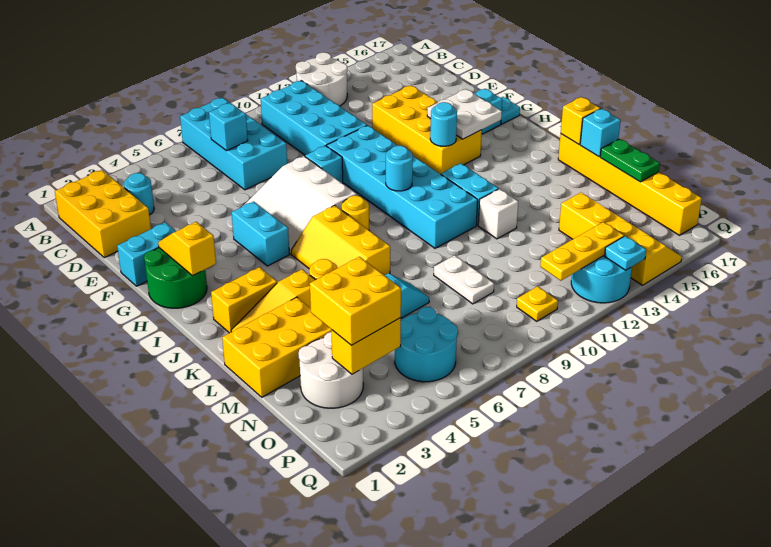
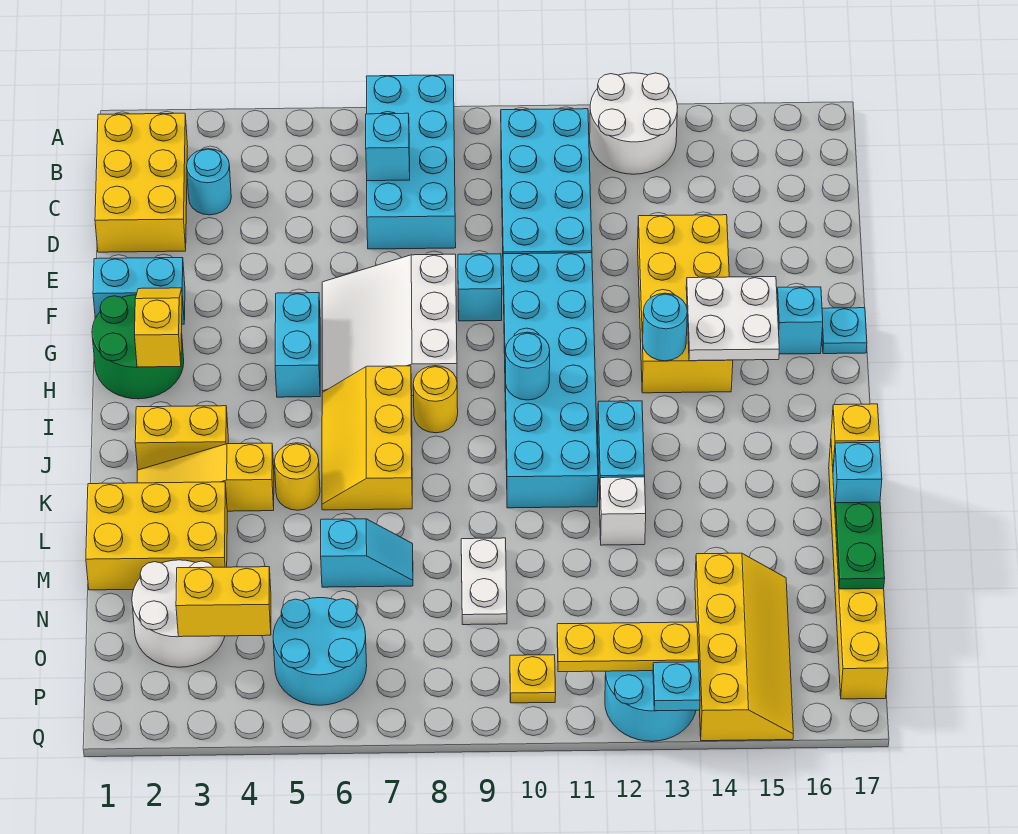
yellow brick N3:O4 level 3 -> none

